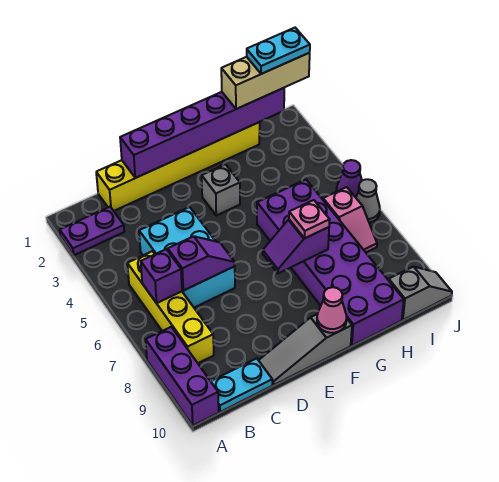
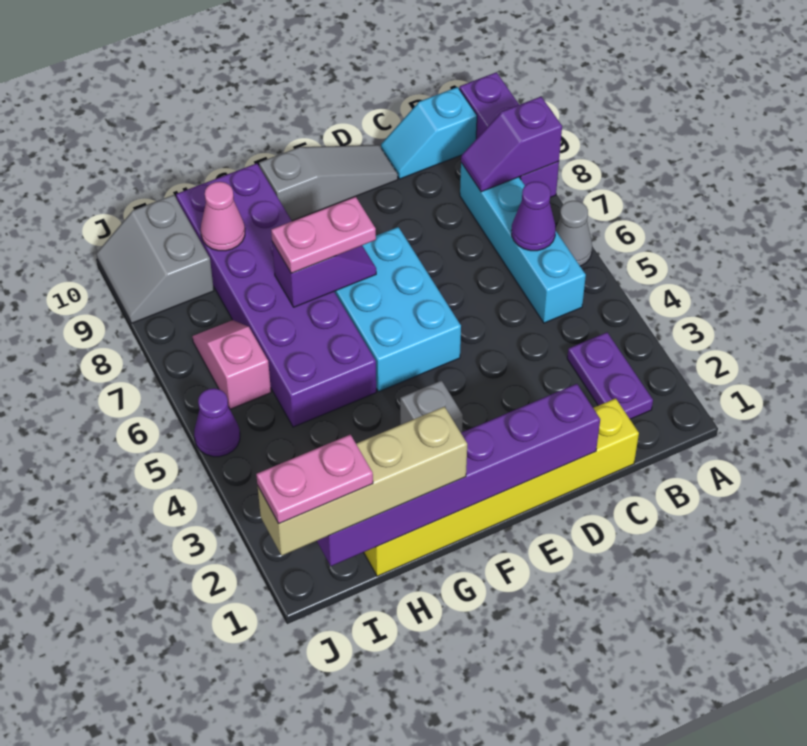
purple plate A2:B2 level 1 -> purple plate B2:B3 level 1
yellow brick B5:B8 level 1 -> cyan brick B5:B8 level 1
purple brick B6 level 2 -> purple cone B6 level 2
cyan plate B10:C10 level 1 -> cyan slope B10:C10 level 1 top B
cyan brick C4:D6 level 1 -> cyan brick E5:F7 level 1
purple slope C6:D6 level 2 top C -> purple slope A8:B8 level 2 top A
pink cone F10 level 2 -> pink cone H9 level 2
pink plate G7 level 3 -> pink plate F7:G7 level 3
tan brick H1:J1 level 3 -> tan brick G1:J1 level 3
cyan plate I1:J1 level 4 -> pink plate I1:J1 level 4
grey slope I10:J10 level 1 top I -> grey slope I9:J10 level 1 top I
grey cone J6 level 1 -> grey cone A6 level 1

